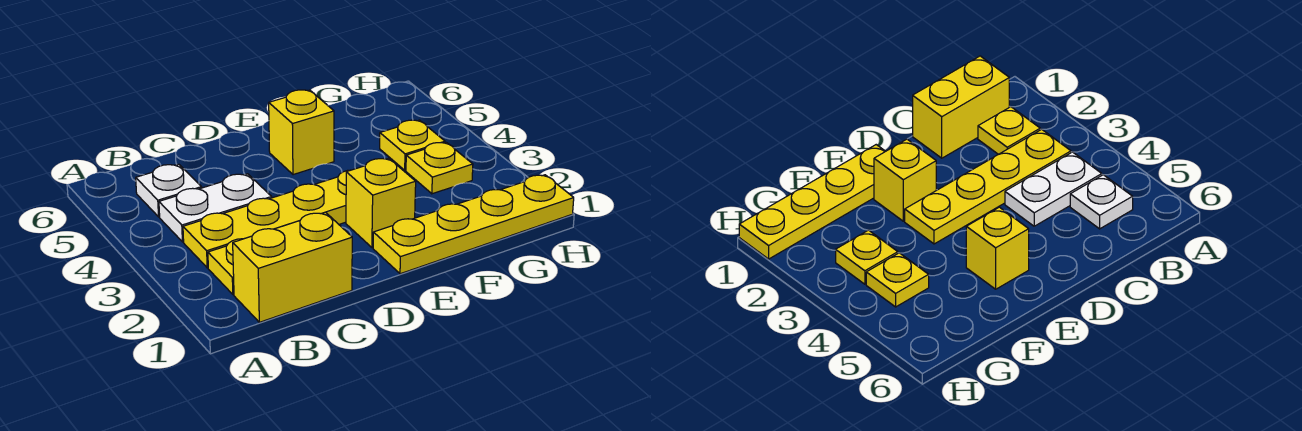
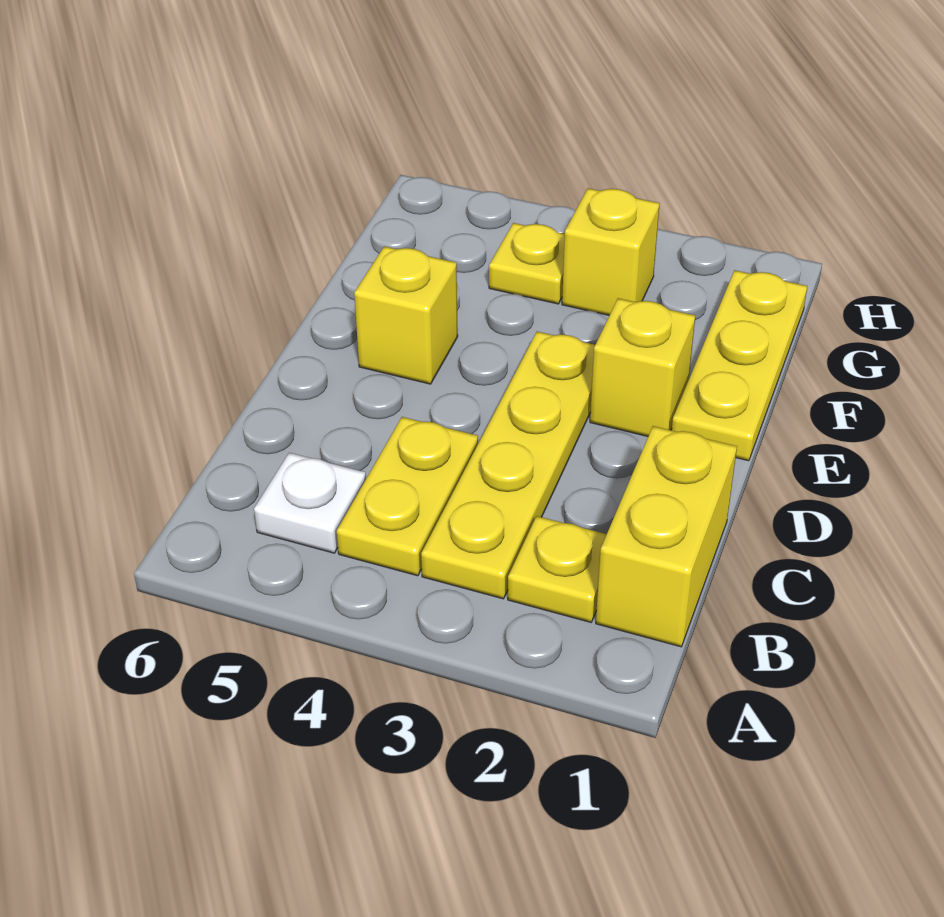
white plate B4:C4 level 1 -> yellow plate B4:C4 level 1
yellow plate E1:H1 level 1 -> yellow plate E1:G1 level 1
yellow plate G3 level 1 -> yellow brick G3 level 1

